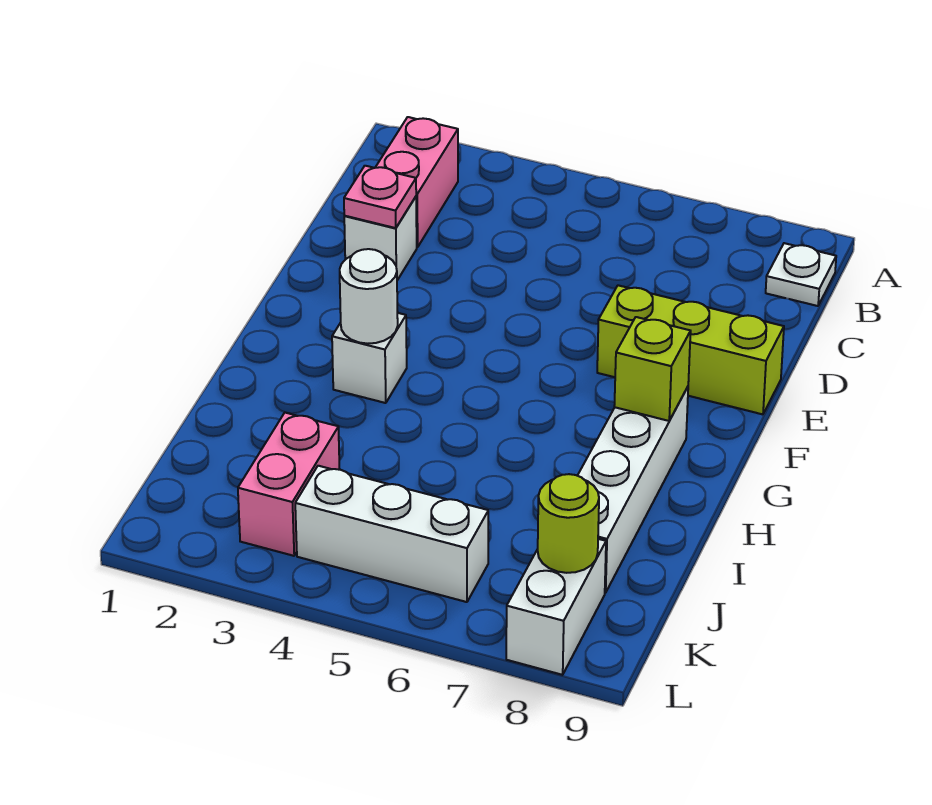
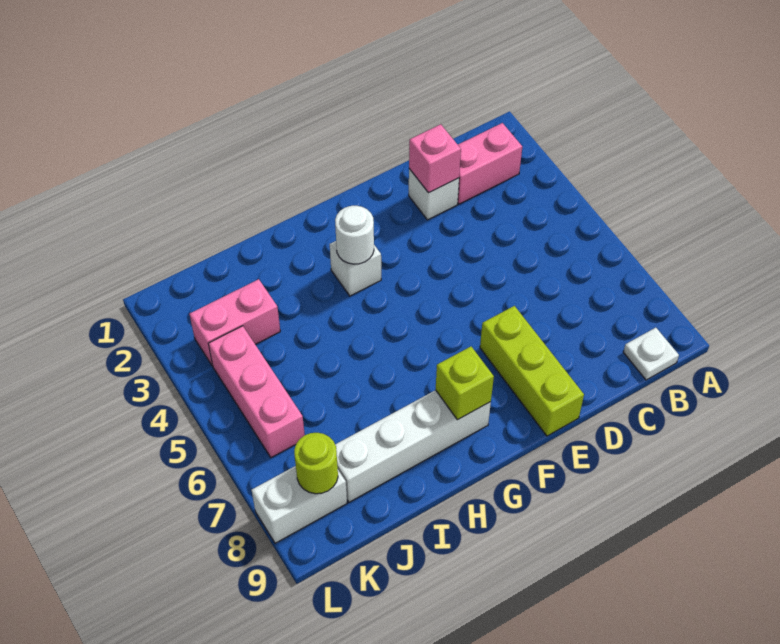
pink plate D2 level 2 -> pink brick D2 level 2
white brick K4:K6 level 1 -> pink brick K4:K6 level 1

